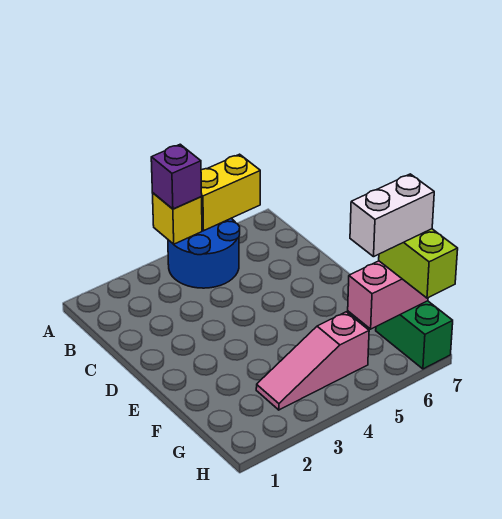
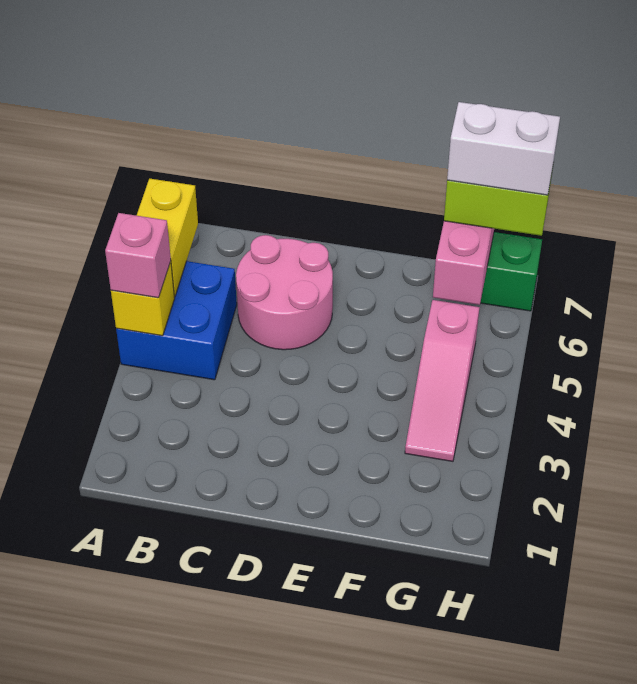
blue round brick A4:B5 level 1 -> blue brick A4:B5 level 1
purple brick A4 level 3 -> pink brick A4 level 3
none -> pink round brick C5:D6 level 1
white brick G6:G7 level 4 -> white brick G7:H7 level 4

